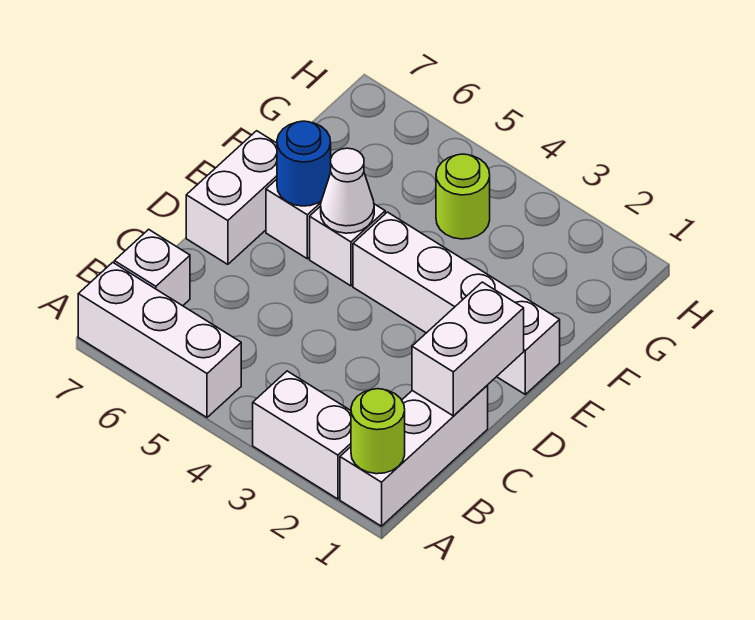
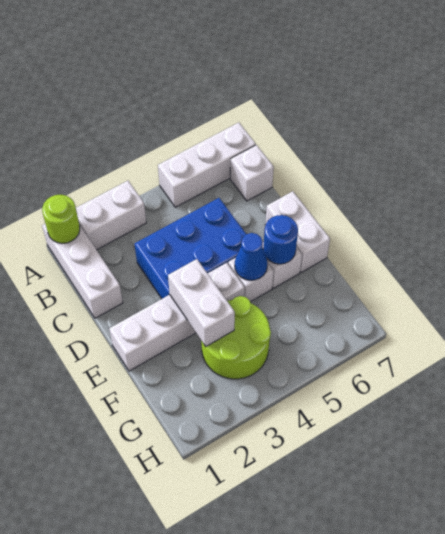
white brick C1:D1 level 2 -> white brick E3:F3 level 2
none -> blue brick C3:D5 level 1
white cone E5 level 2 -> blue cone E5 level 2
lime round brick G4 level 1 -> lime round brick F3:G4 level 1

